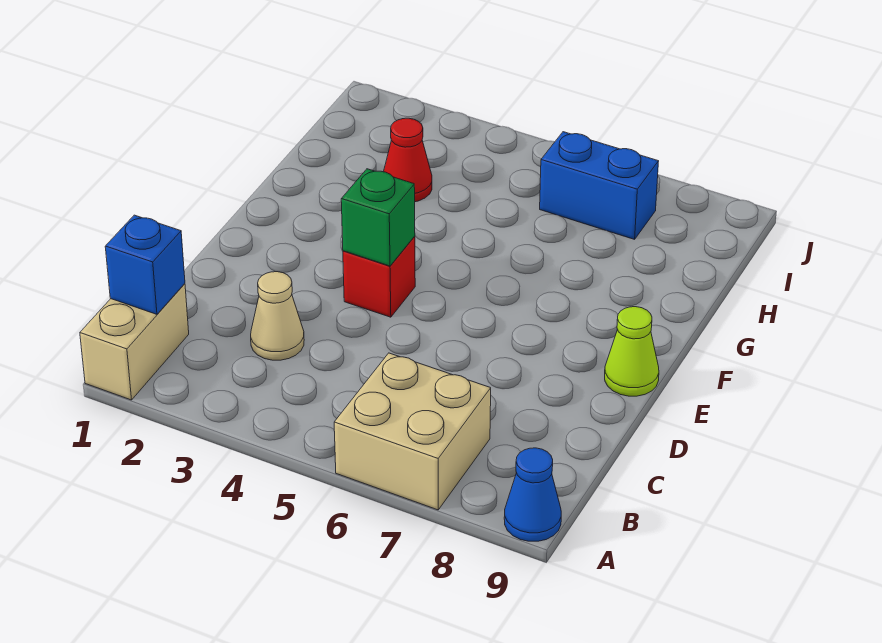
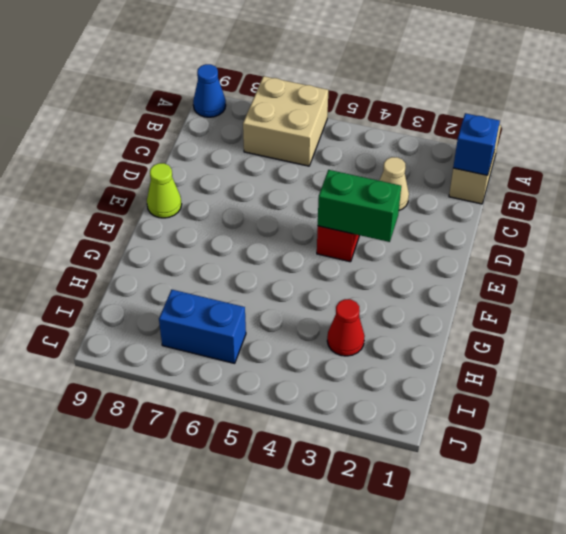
green brick E4 level 2 -> green brick E3:E4 level 2

